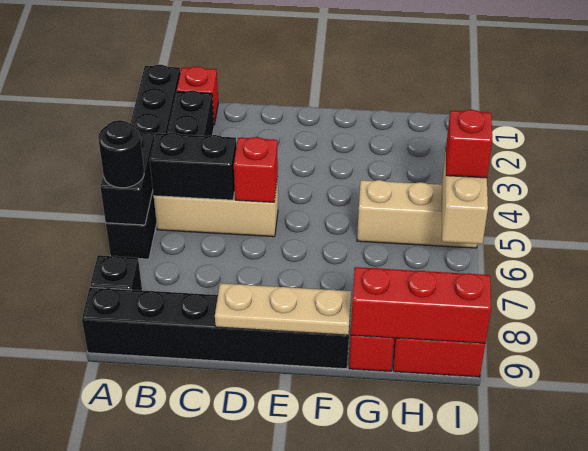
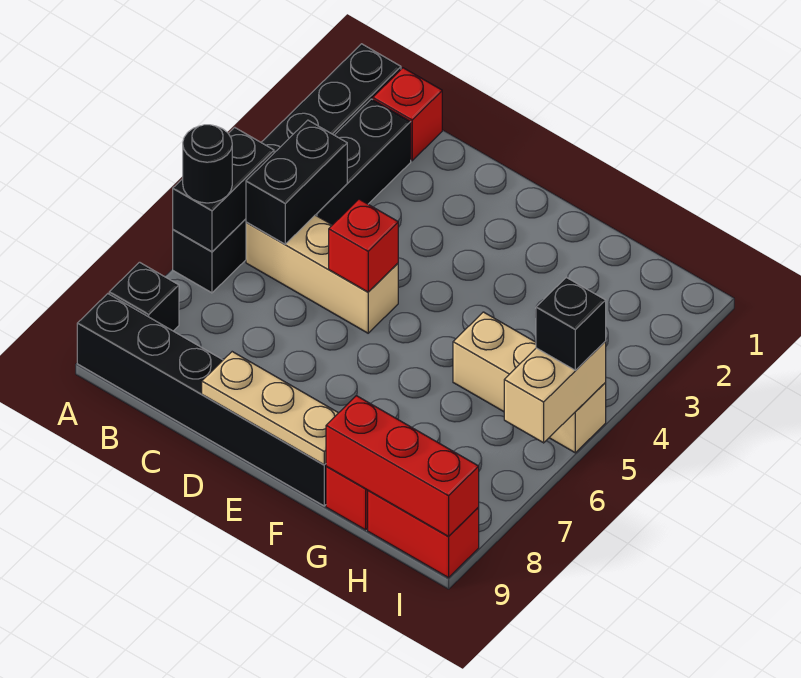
black brick B5:C5 level 2 -> black brick B4:B5 level 2
red brick I5 level 3 -> black brick I5 level 3

